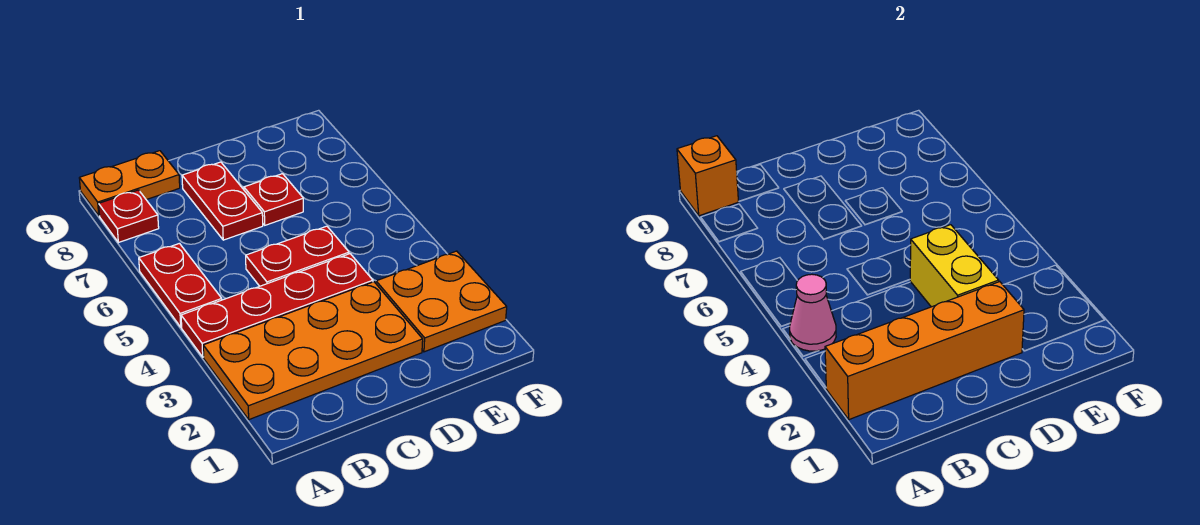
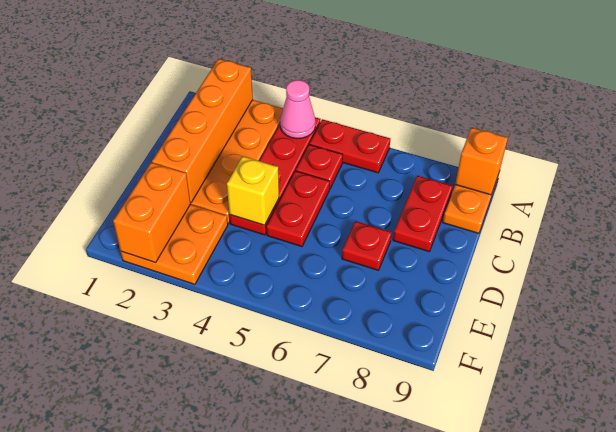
red plate A8 level 1 -> red plate B5 level 1
red plate C7:C8 level 1 -> red plate B8:C8 level 1
yellow brick D3:D4 level 2 -> yellow brick D4 level 2
none -> orange brick E2:F2 level 2

